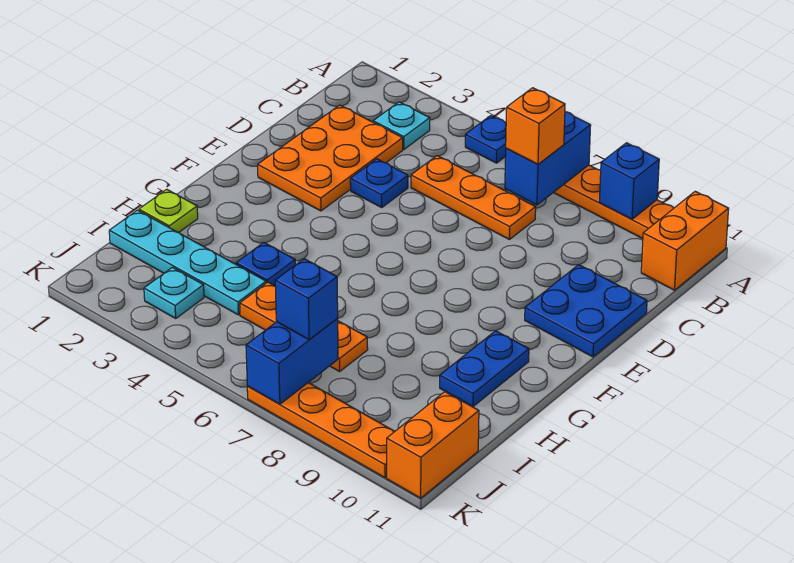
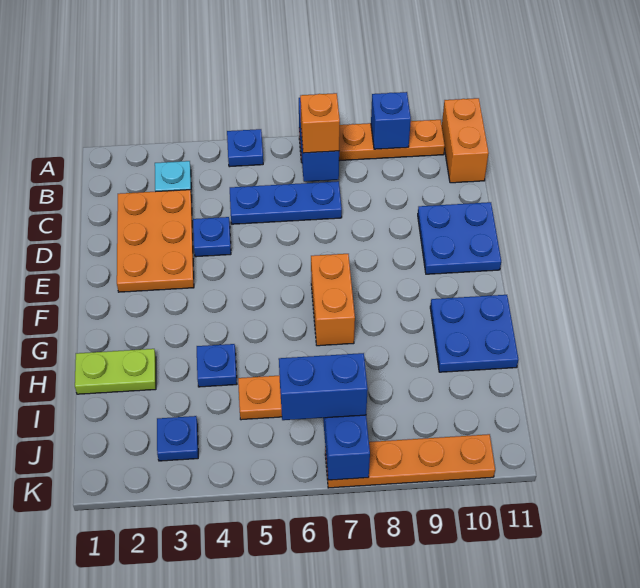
orange plate C5:C7 level 1 -> blue plate C5:C7 level 1
blue plate G10:H10 level 1 -> blue plate G10:H11 level 1
lime plate H1 level 1 -> lime plate H1:H2 level 1
cyan plate I1:I4 level 1 -> none
cyan plate J3 level 1 -> blue plate J3 level 1
blue brick J7 level 3 -> blue brick J6:J7 level 3
orange brick J11:K11 level 1 -> orange brick F7:G7 level 1

